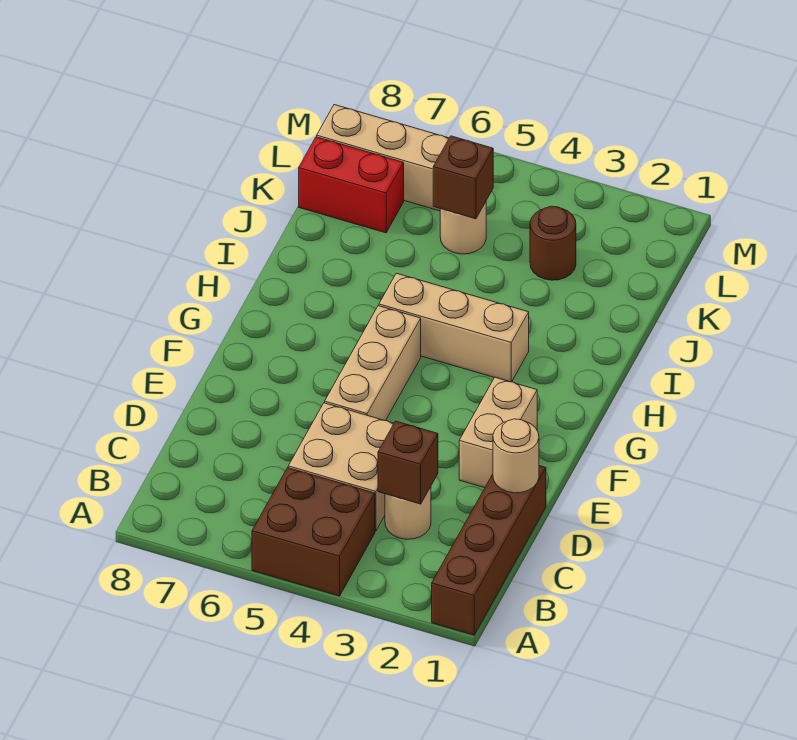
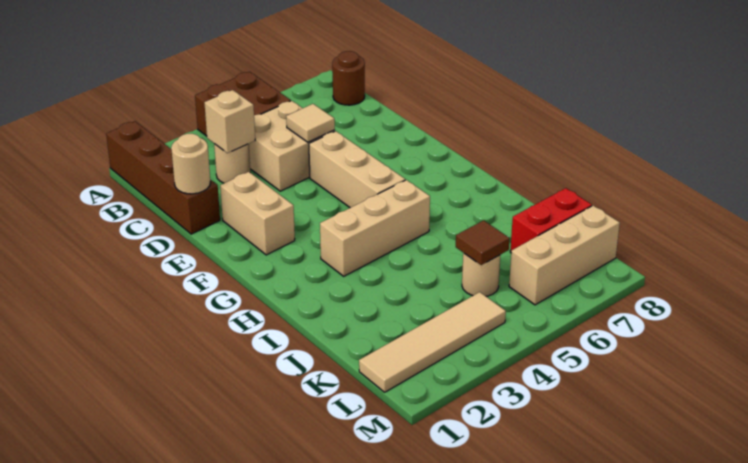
brown brick C3 level 2 -> tan brick C3 level 2
none -> tan tile D5 level 2
brown round brick K3 level 1 -> brown round brick B8 level 1
brown brick K5 level 2 -> brown tile K5 level 2
none -> tan tile L1:L4 level 1

